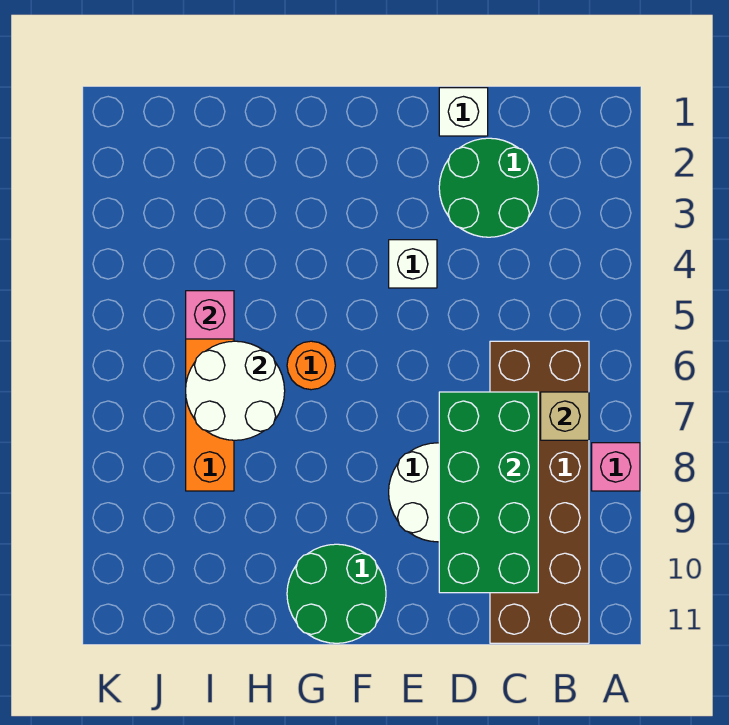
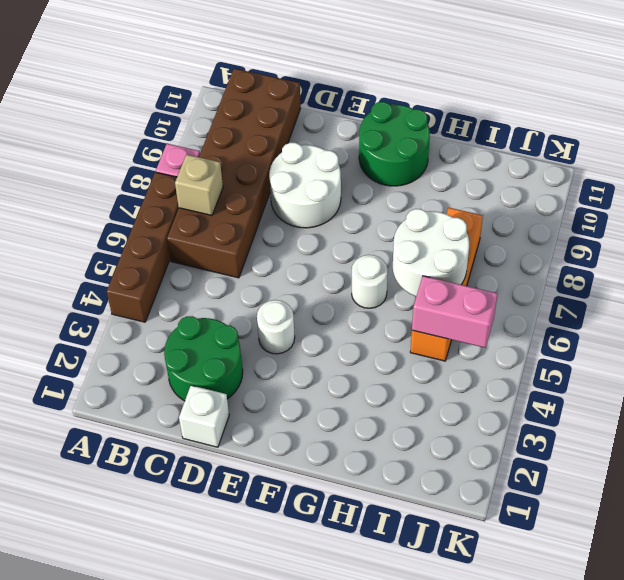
none -> brown brick A4:A7 level 1
green brick C7:D10 level 2 -> none
white brick E4 level 1 -> white round brick E4 level 1
orange round brick G6 level 1 -> white round brick G6 level 1
pink brick I5 level 2 -> pink brick I5:J5 level 2

